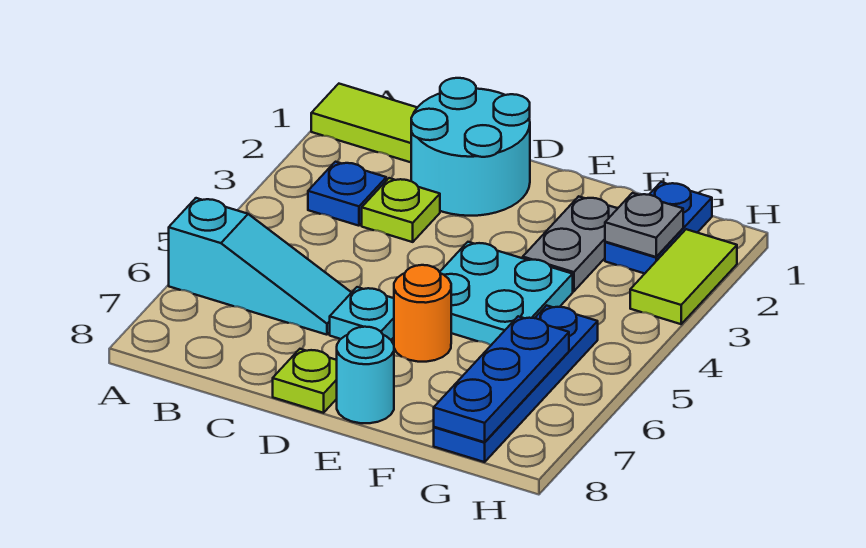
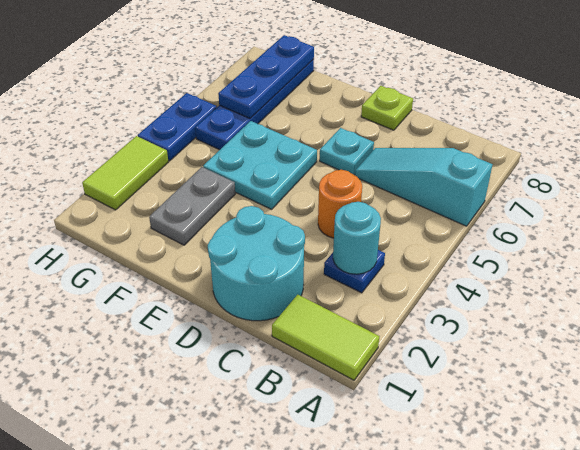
lime plate C3 level 1 -> none
orange round brick E6 level 1 -> orange round brick C4 level 1
cyan round brick E8 level 1 -> cyan round brick B3 level 2
blue plate G1:G2 level 1 -> blue plate H4:H5 level 1
grey plate G2 level 2 -> none

